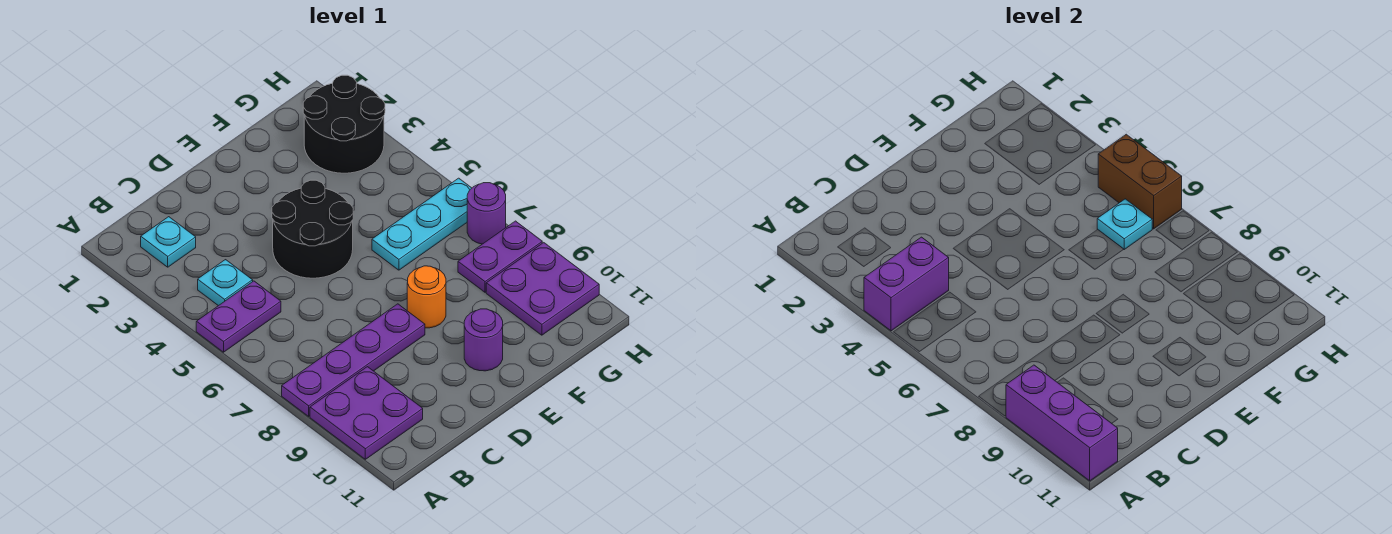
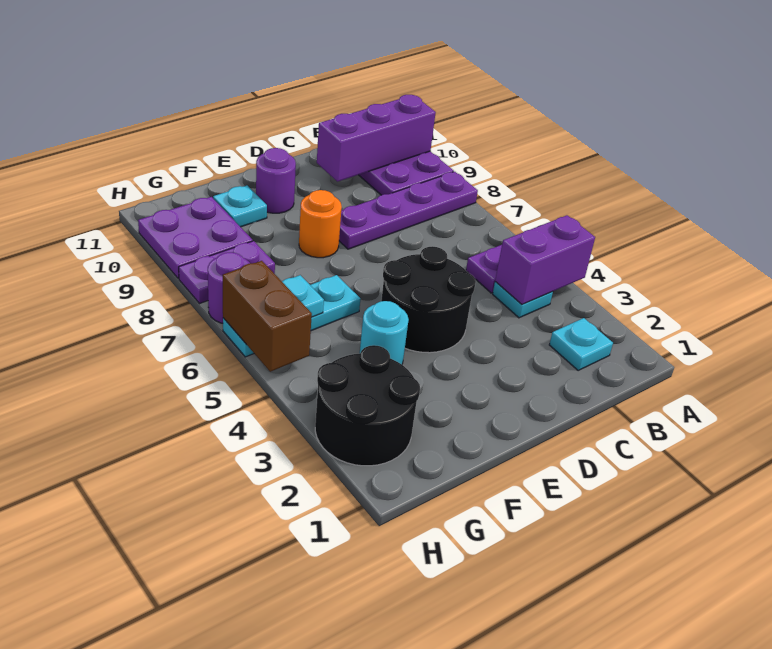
purple brick A9:A11 level 2 -> purple brick A10:C10 level 2
none -> cyan round brick F4 level 1
none -> cyan plate F10 level 1

